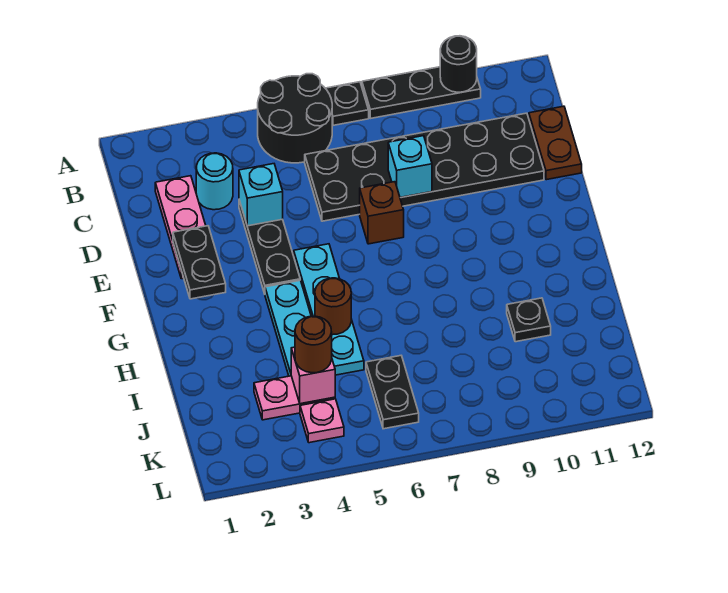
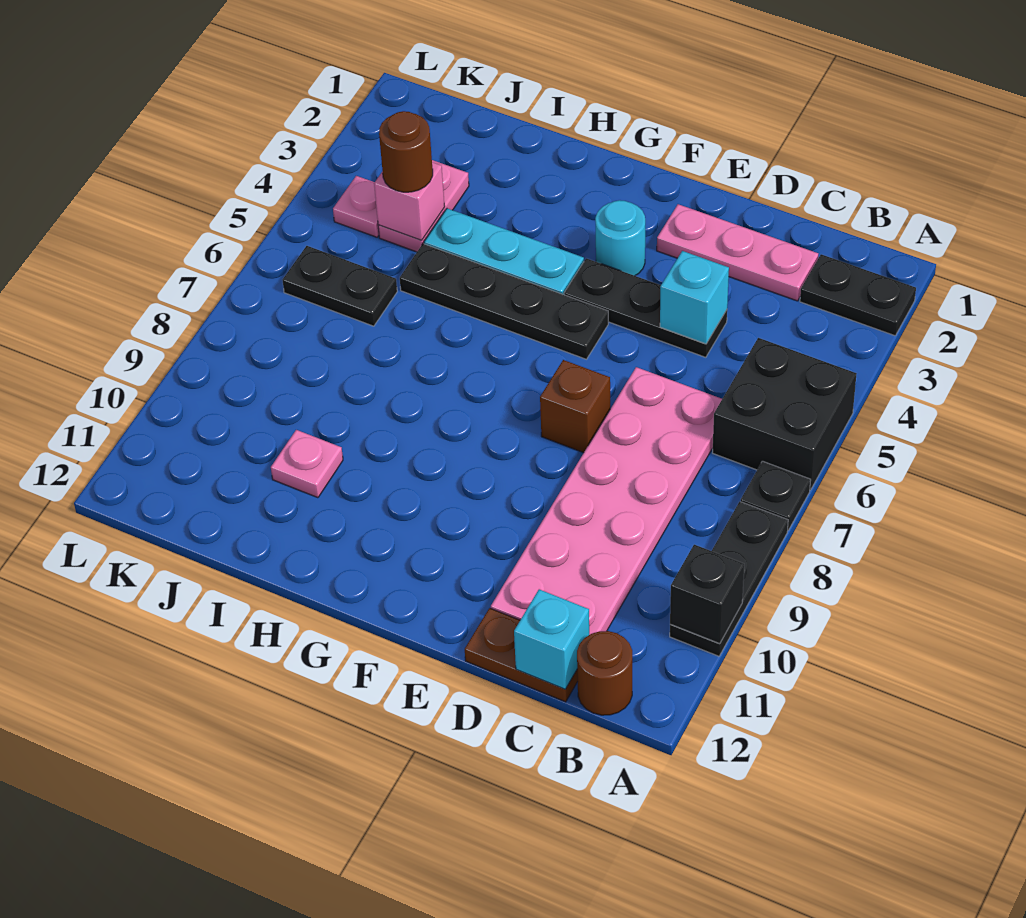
black round brick A5:B6 level 1 -> black brick A5:B6 level 1
black round brick A10 level 2 -> black brick A10 level 2
cyan round brick C3 level 1 -> cyan round brick F3 level 1
black plate C6:D11 level 1 -> pink plate C6:D11 level 1
cyan brick D8 level 2 -> cyan brick C12 level 2
black plate E2:F2 level 2 -> black plate A2:B2 level 1
cyan plate F5:I5 level 1 -> black plate F5:I5 level 1
brown round brick H5 level 2 -> brown round brick B12 level 1
black plate I10 level 1 -> pink plate I10 level 1

